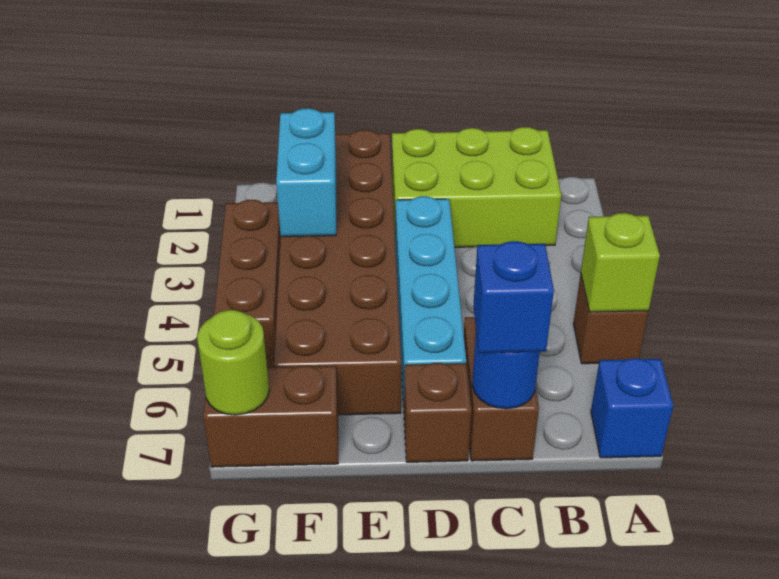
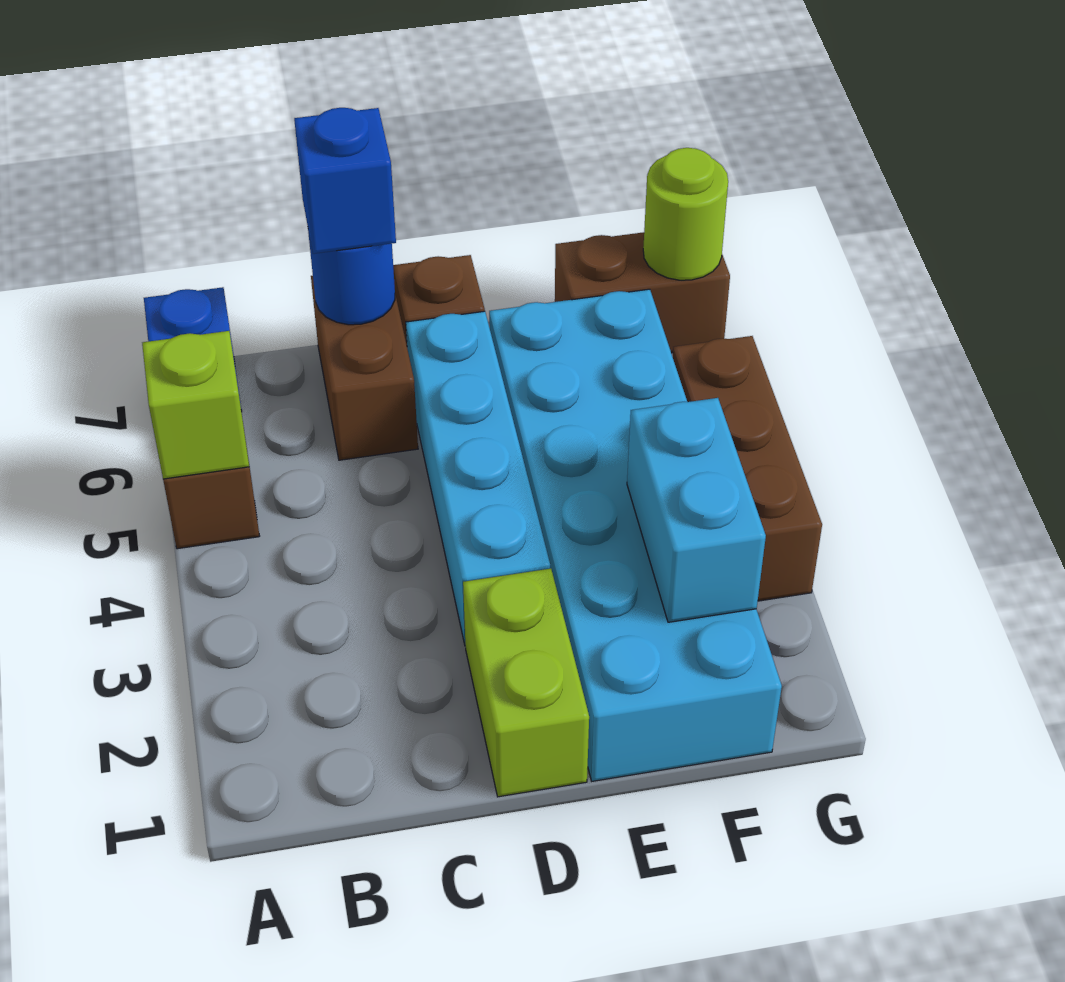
lime brick B1:D2 level 1 -> lime brick D1:D2 level 1
brown brick E1:F6 level 1 -> cyan brick E1:F6 level 1

